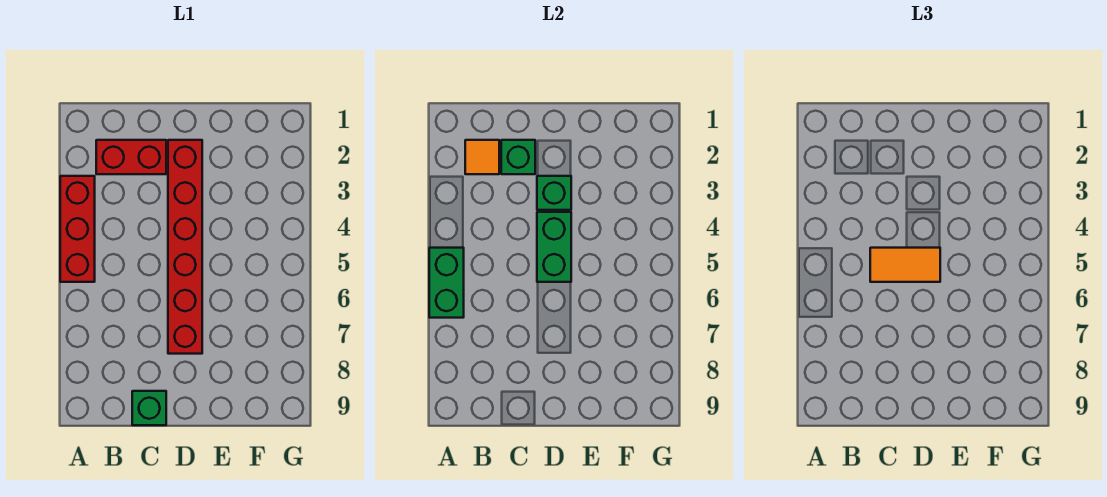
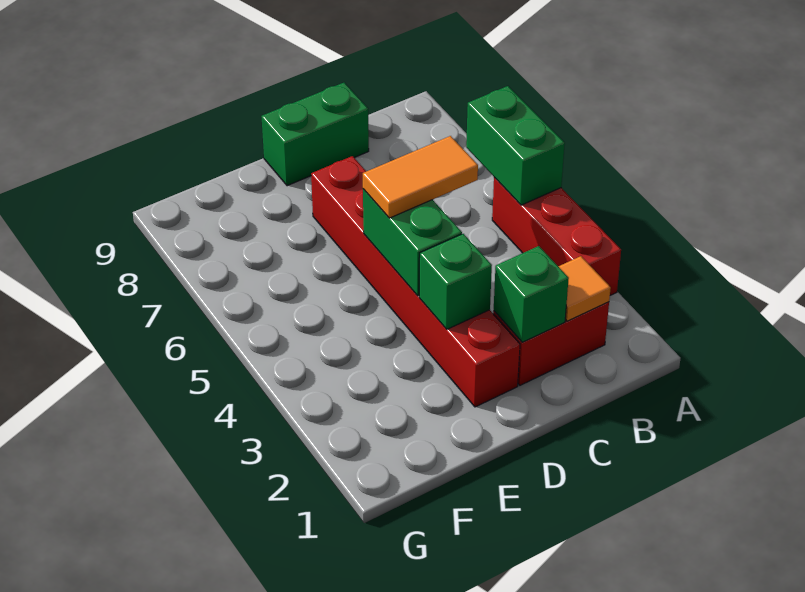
green brick C9 level 1 -> green brick C9:D9 level 1

